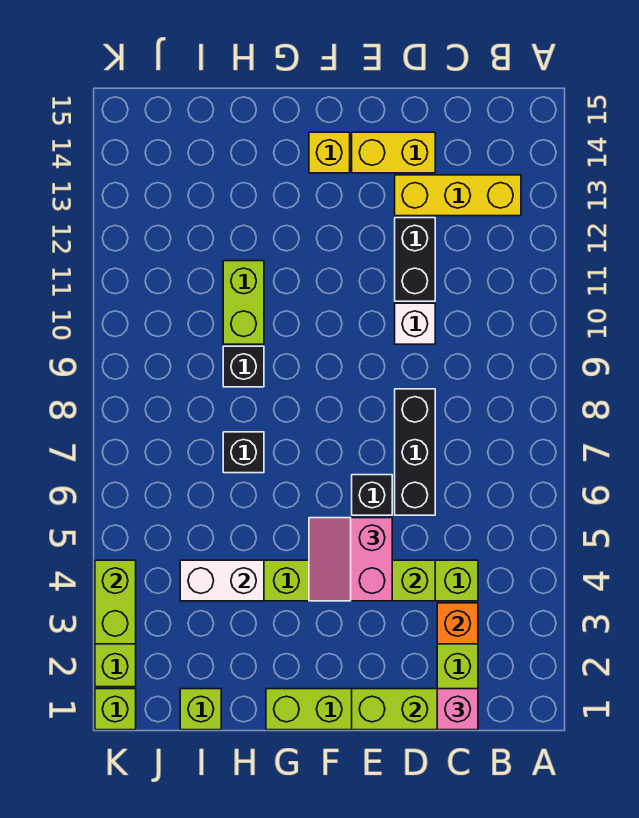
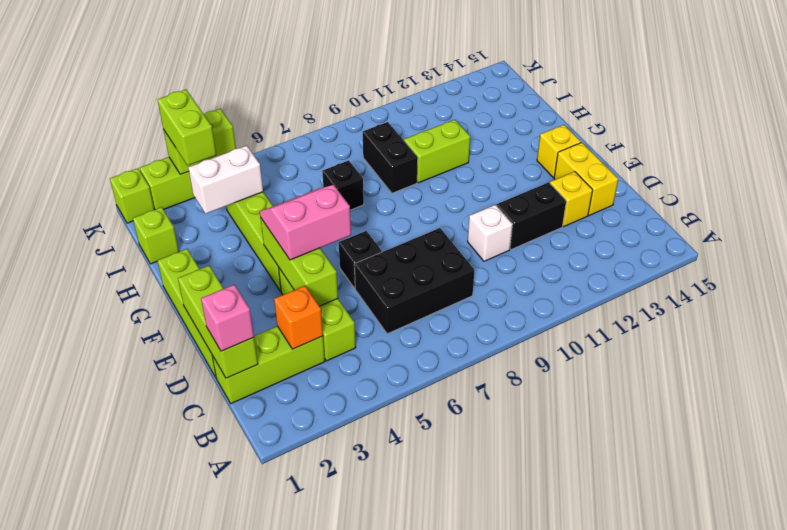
yellow brick B13:D13 level 1 -> yellow brick D13 level 1
black brick D6:D8 level 1 -> black brick C6:D8 level 1
white brick H4:I4 level 2 -> white brick I3:I4 level 2
black brick H9 level 1 -> black brick H9:I9 level 1
none -> lime brick J3:K3 level 3

